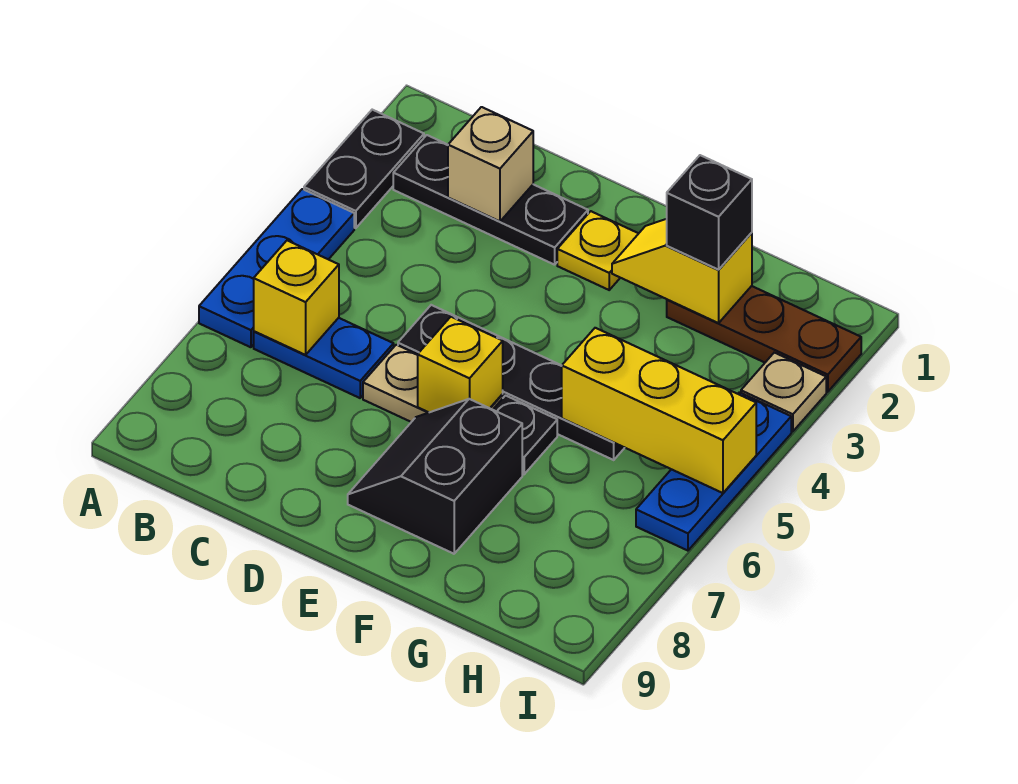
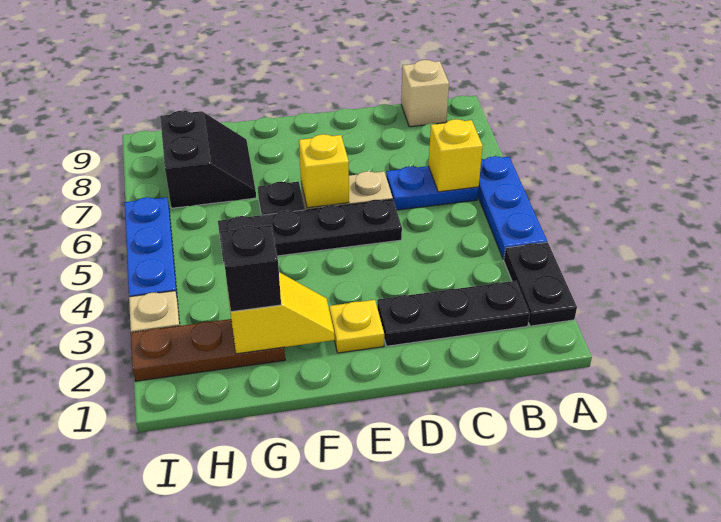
tan brick C2 level 2 -> tan brick B9 level 1
black slope E7:F8 level 1 top F -> black slope G7:H8 level 1 top H
yellow brick G5:I5 level 2 -> none

